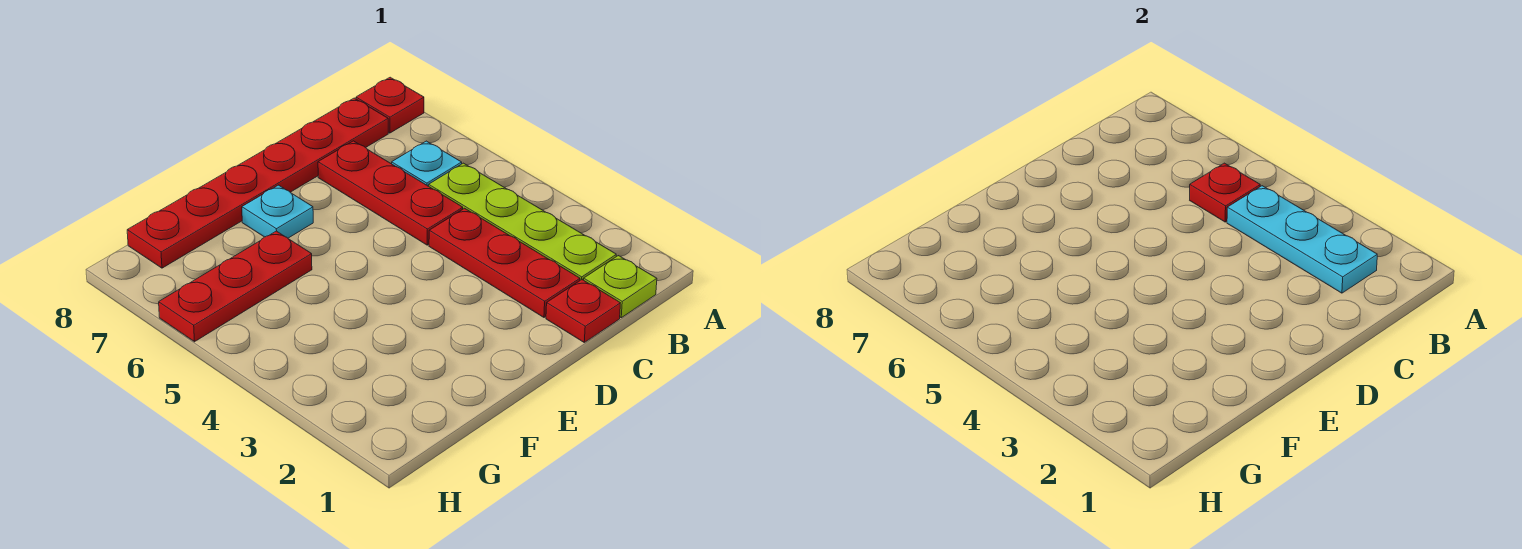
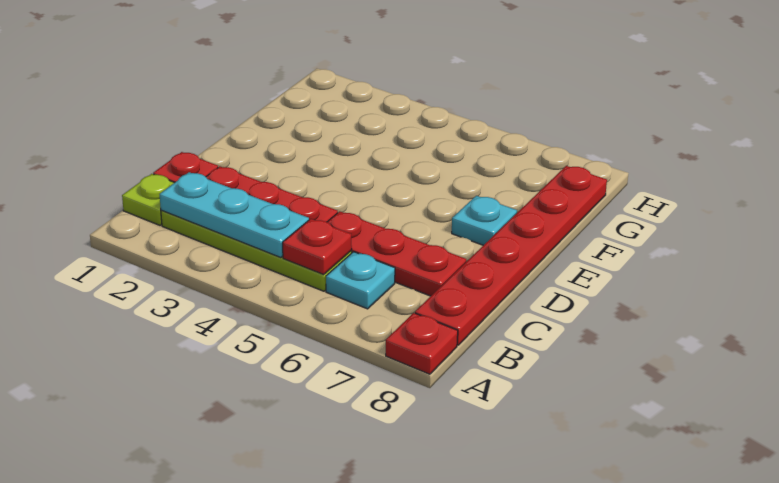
red plate F6:H6 level 1 -> none

